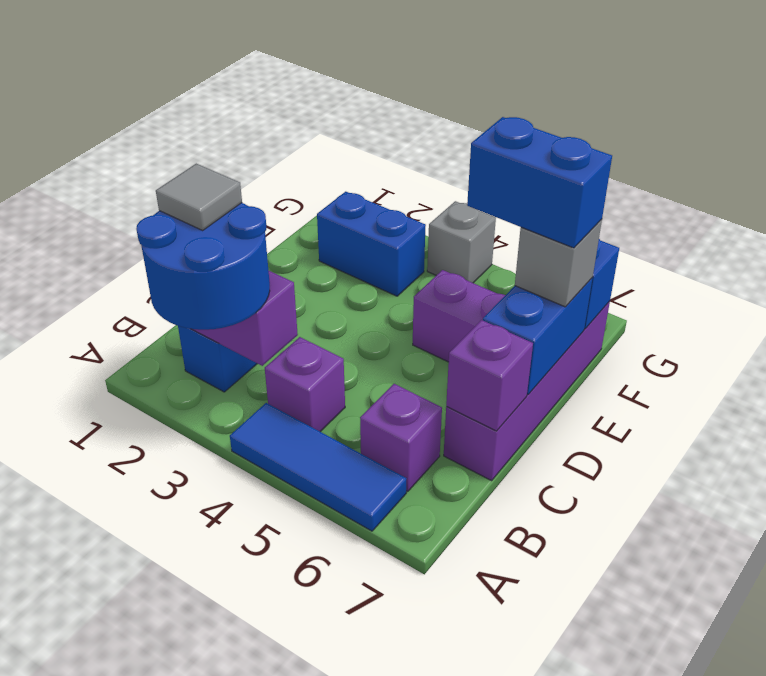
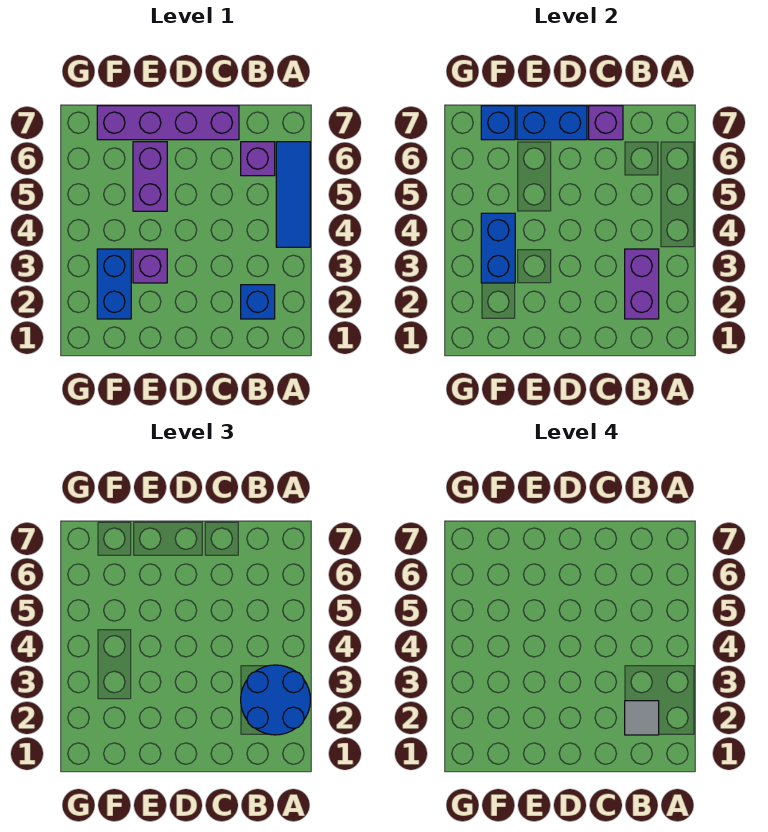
purple brick B4 level 1 -> purple brick E3 level 1
blue brick E6:E7 level 4 -> blue brick F3:F4 level 2
grey brick E7 level 3 -> none
grey brick G4 level 1 -> none

